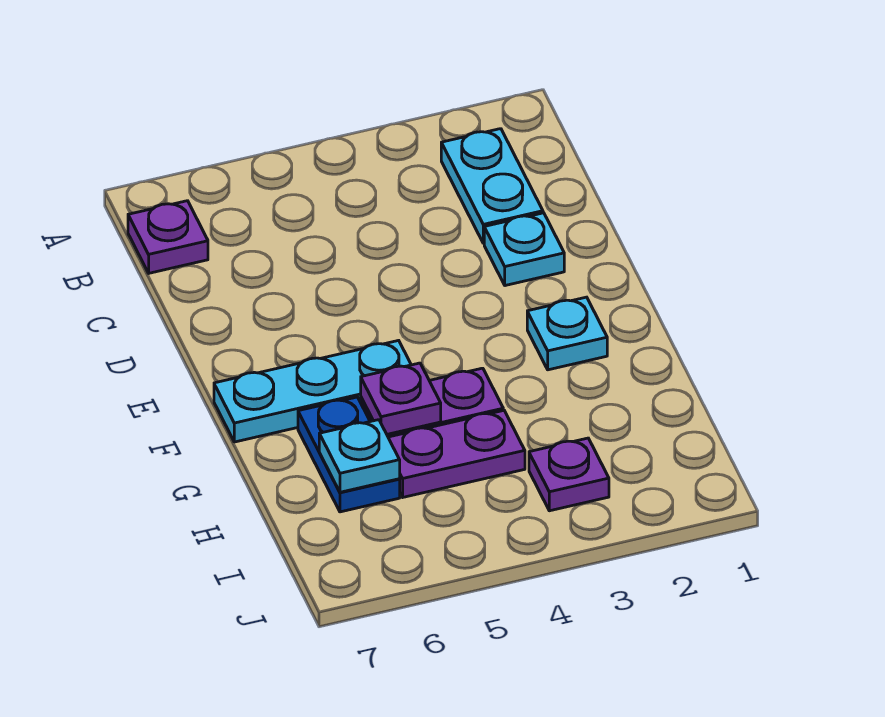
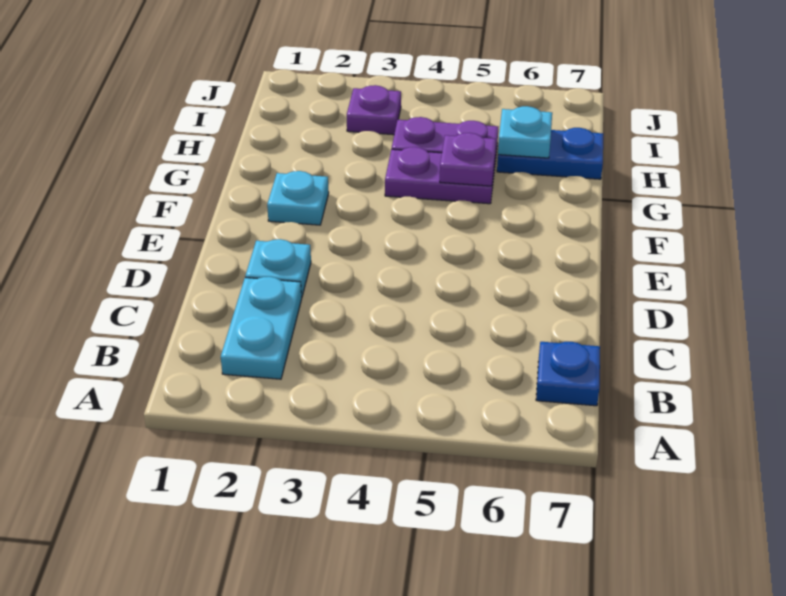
purple plate B7 level 1 -> blue plate B7 level 1
cyan plate F5:F7 level 1 -> none
blue plate G6:H6 level 1 -> blue plate H6:H7 level 1

